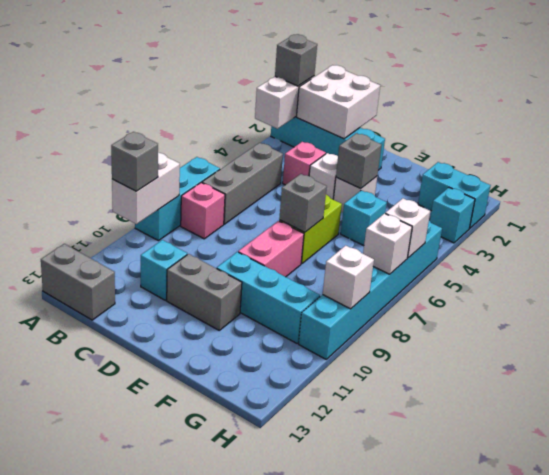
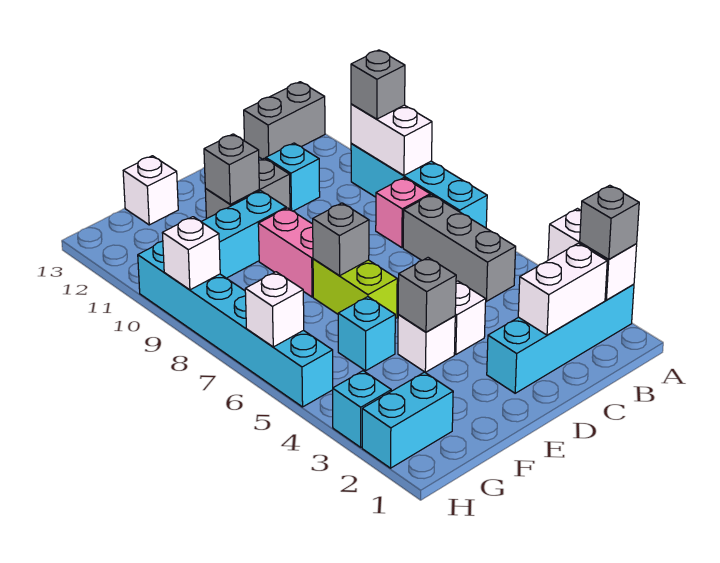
cyan brick A7:A9 level 1 -> cyan brick A7:A10 level 1
white brick B1:C2 level 2 -> white brick B2:C2 level 2
pink brick C4 level 1 -> none
none -> grey brick E11 level 2
white brick H7 level 2 -> white brick F13 level 1

